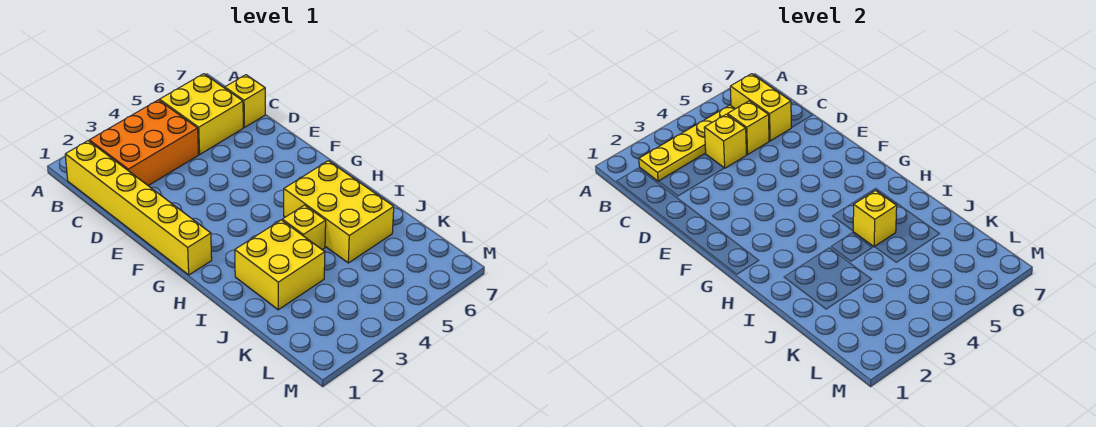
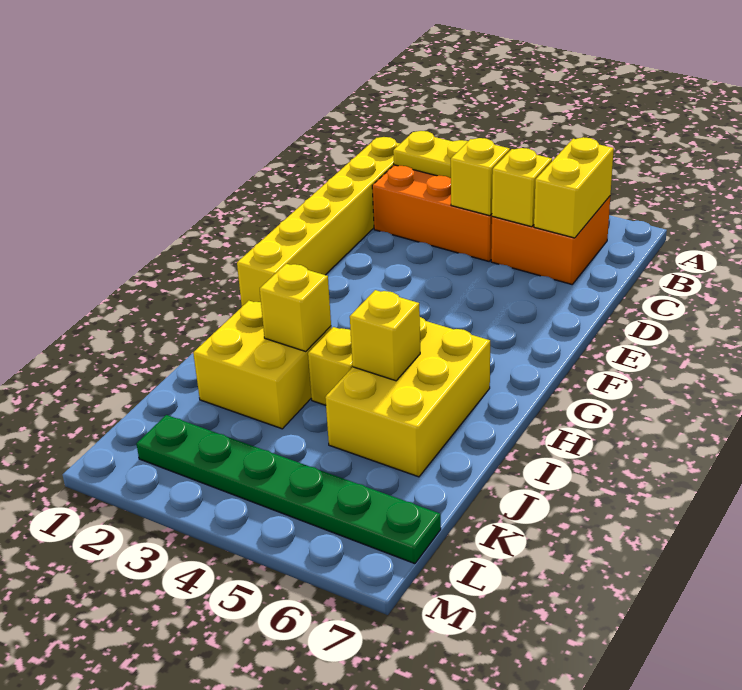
yellow brick B5:C6 level 1 -> orange brick B5:C6 level 1
yellow brick C7 level 1 -> yellow brick I3 level 2
none -> green plate L2:L7 level 1

